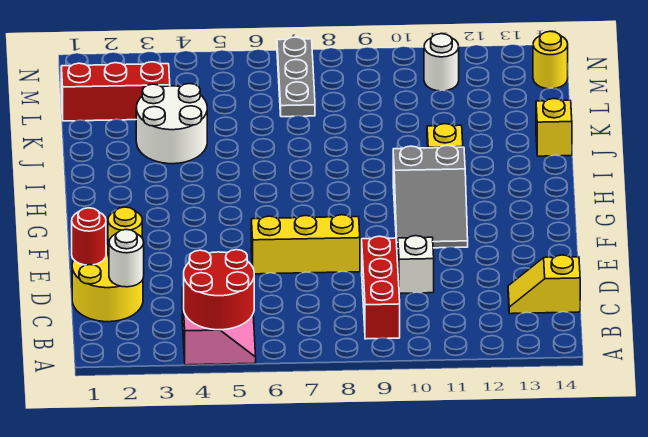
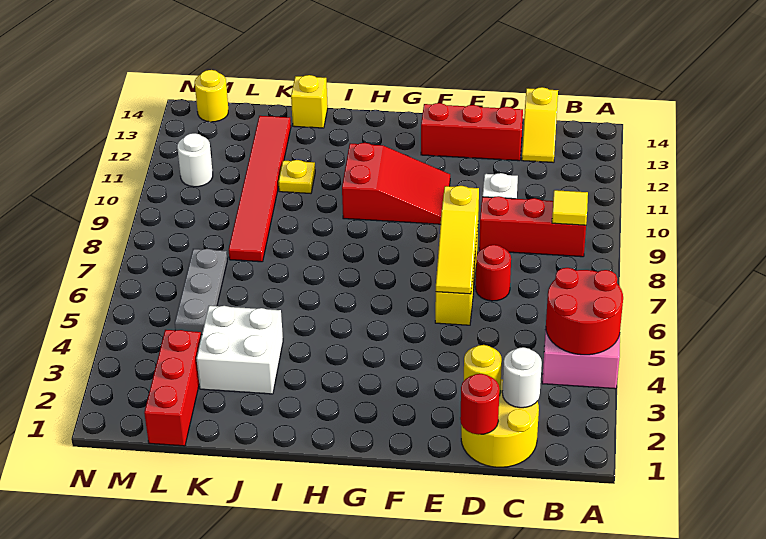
none -> yellow tile B9 level 2
none -> red round brick D7 level 1
none -> red brick D13:F13 level 1
none -> yellow slope E6:E8 level 2 top 8
grey slope F10:H11 level 1 top H -> red slope F10:H11 level 1 top H
white round brick J3:K4 level 1 -> white brick J3:K4 level 1
none -> red tile K8:K13 level 1
grey plate L7:N7 level 1 -> grey plate L5:L7 level 1

